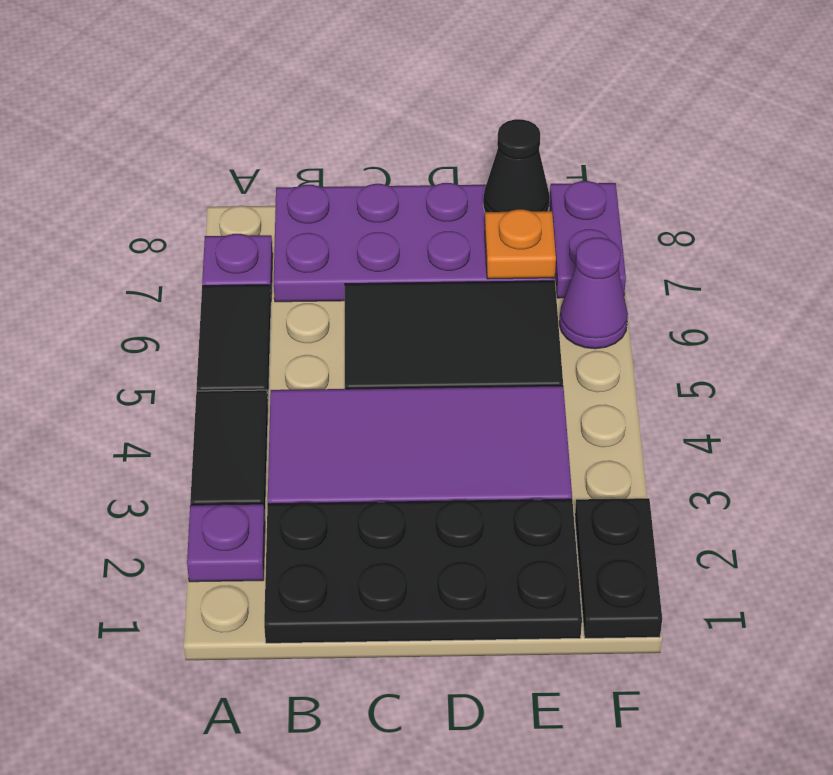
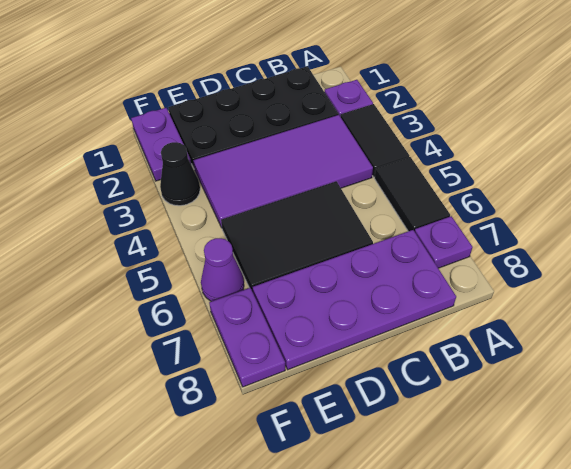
orange plate E7 level 2 -> none
black cone E8 level 2 -> black cone F3 level 1
black plate F1:F2 level 1 -> purple plate F1:F2 level 1

